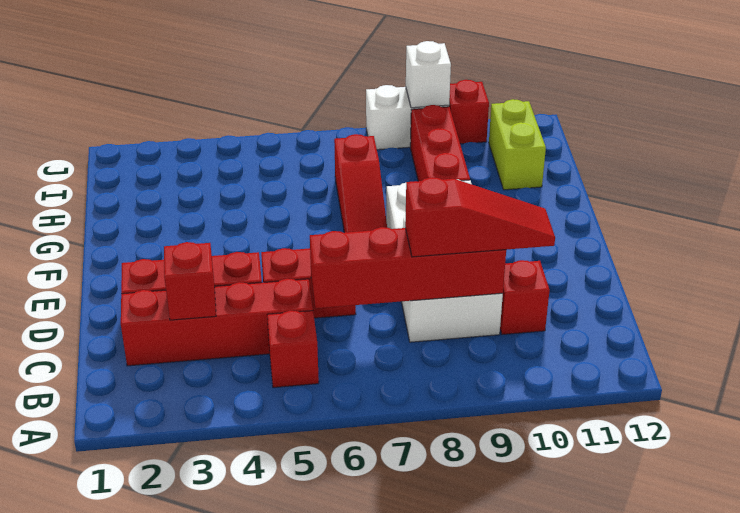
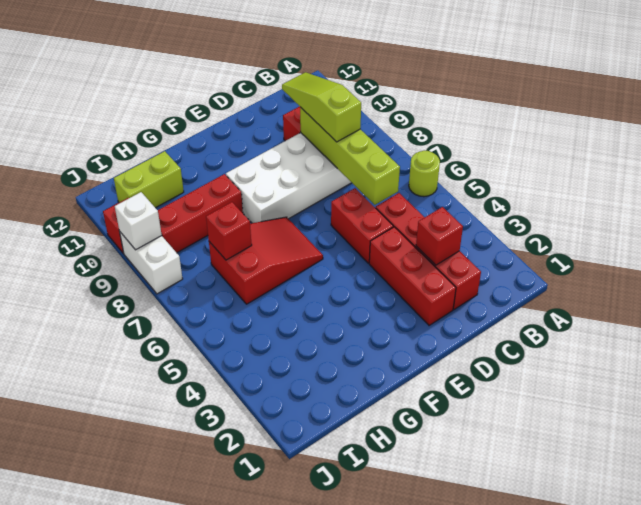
none -> lime round brick A6 level 1
red brick B5 level 1 -> red brick H7 level 2
red brick C6:C9 level 2 -> lime brick C6:C9 level 2
red slope C8:C10 level 3 top 8 -> lime slope C8:C10 level 3 top 8
red slope F7:H7 level 1 top H -> red slope F6:H7 level 1 top H

